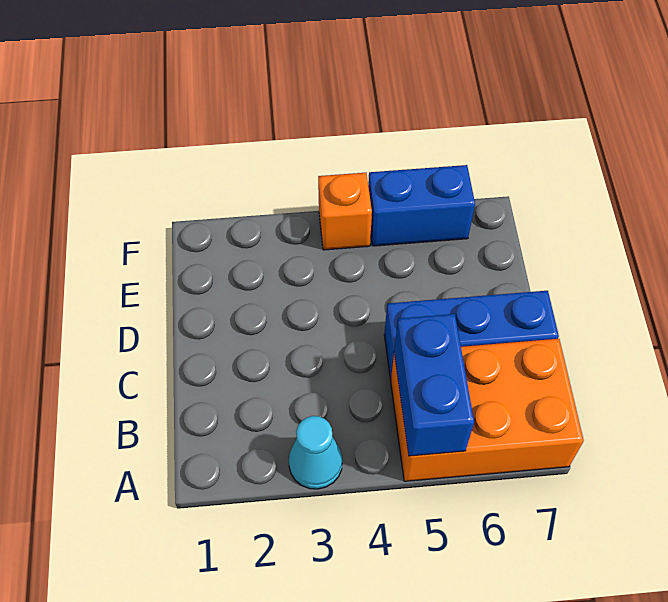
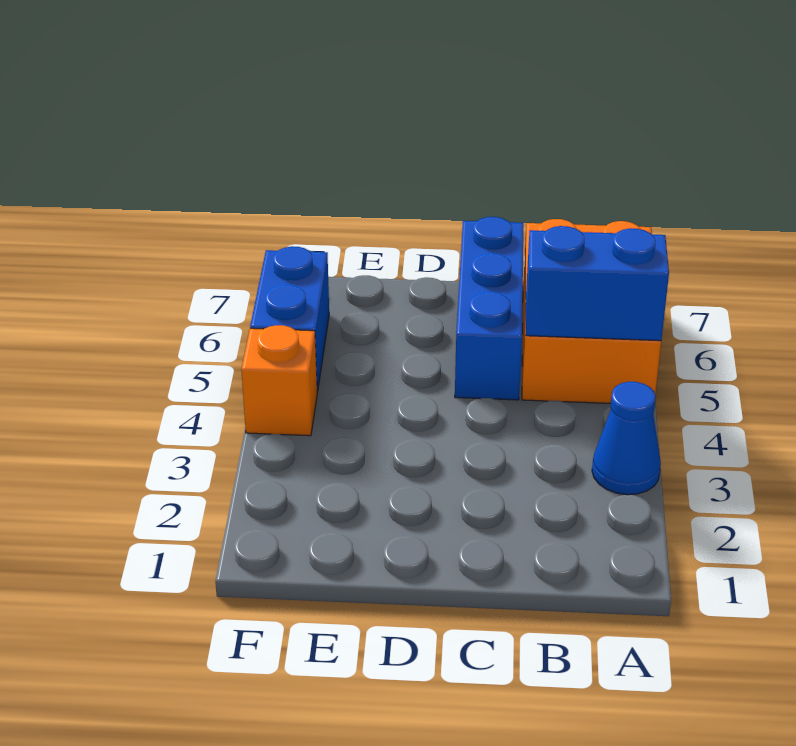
cyan cone A3 level 1 -> blue cone A3 level 1

